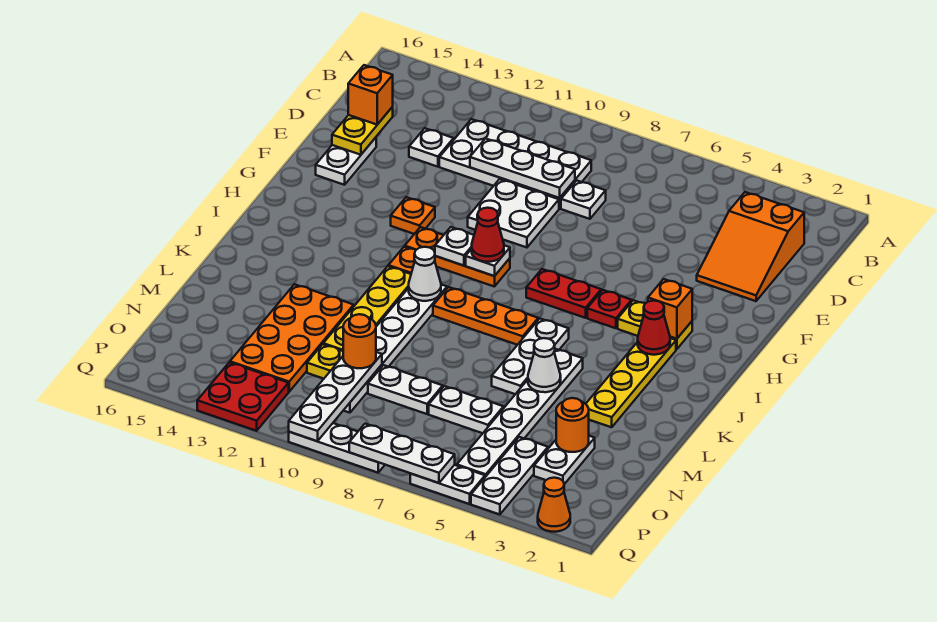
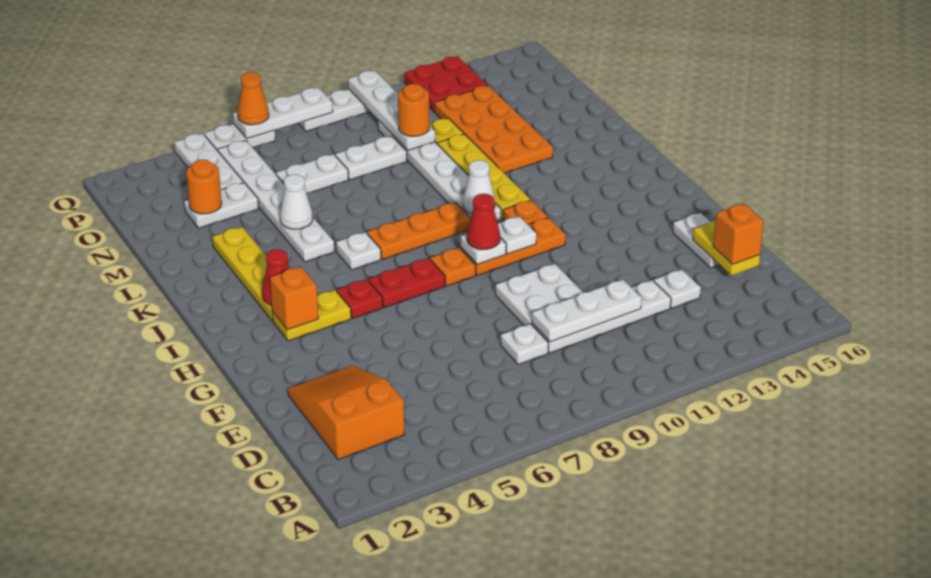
white plate C9:D12 level 1 -> white plate D9:D12 level 1
orange plate G12 level 1 -> orange plate H8 level 1
white plate J6:L6 level 1 -> white plate J6 level 1
white plate N3:O3 level 1 -> white plate N3:N4 level 1
orange cone Q2 level 1 -> orange cone Q6 level 3

